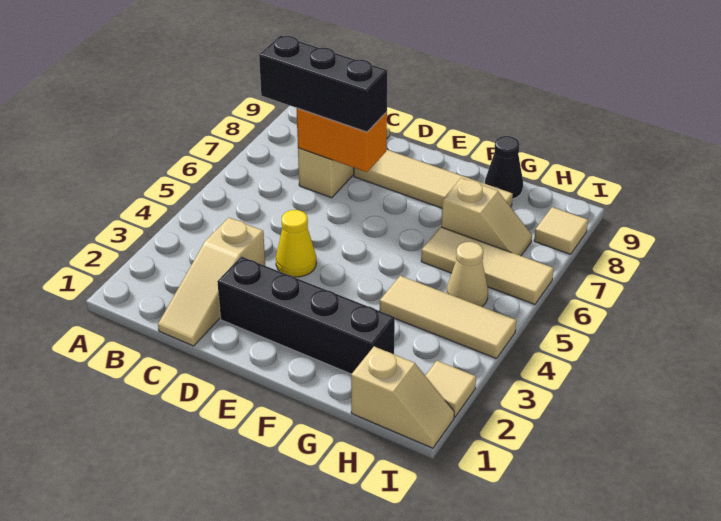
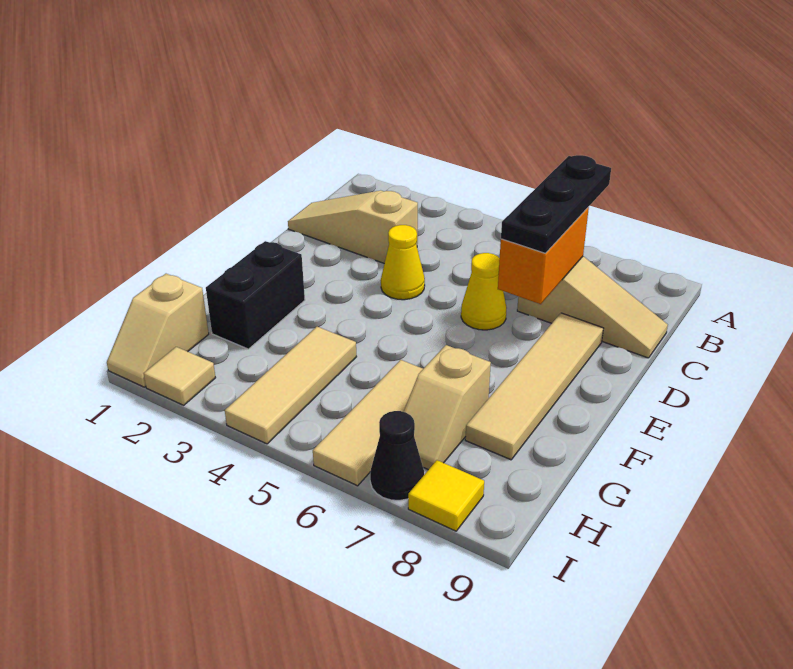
black brick B7:D7 level 3 -> black plate B7:D7 level 3
black brick D2:G2 level 1 -> black brick F2:G2 level 1
none -> yellow cone D6 level 1
black cone G9 level 1 -> black cone I7 level 1
tan cone H5 level 1 -> none
tan tile I8 level 1 -> yellow tile I8 level 1

